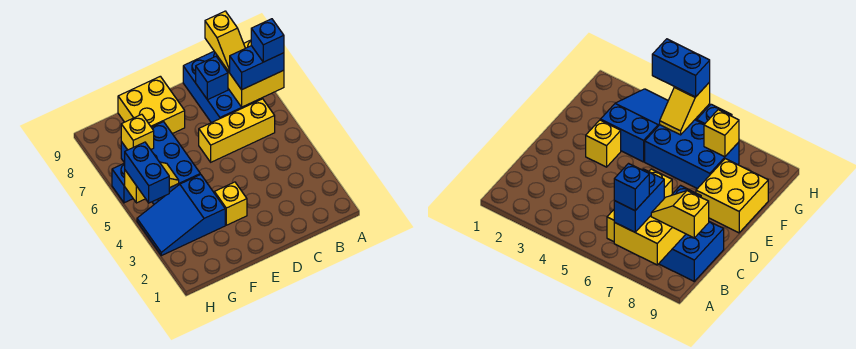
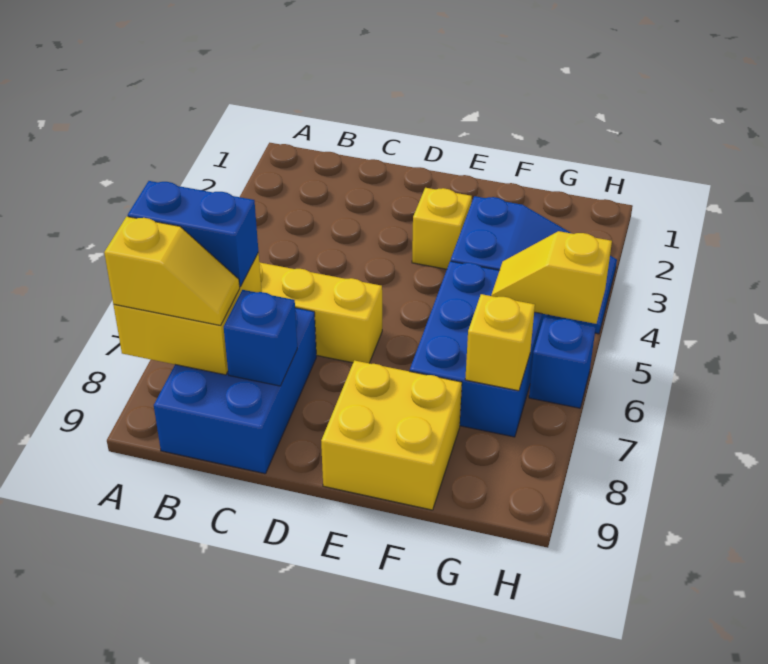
blue brick A7 level 4 -> none
yellow slope B8:B9 level 3 top 9 -> yellow slope A8:B8 level 3 top A
blue brick H4:H5 level 3 -> none

